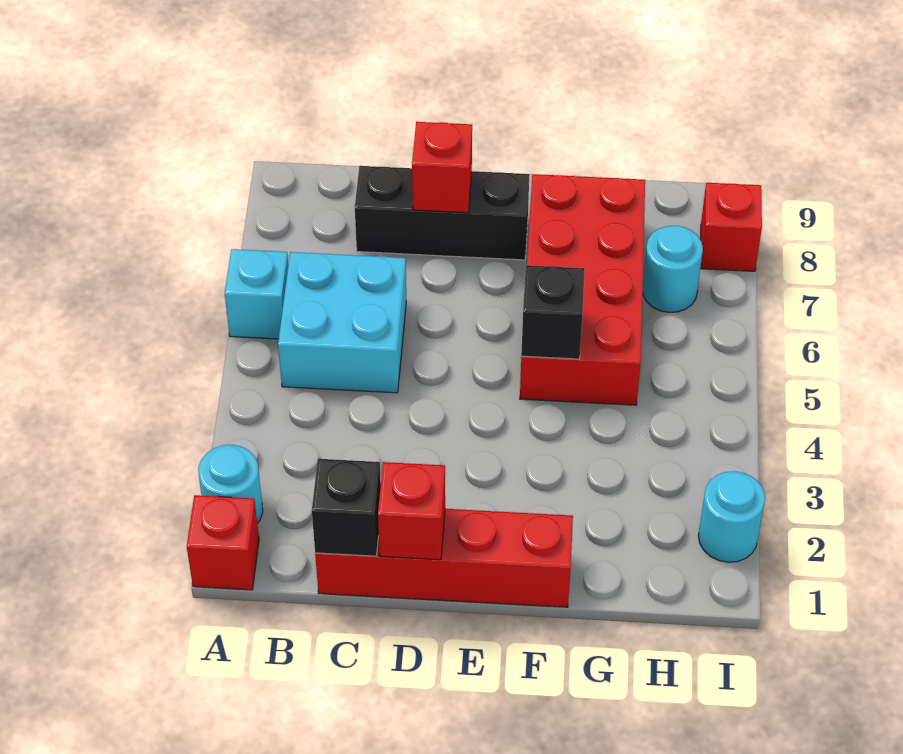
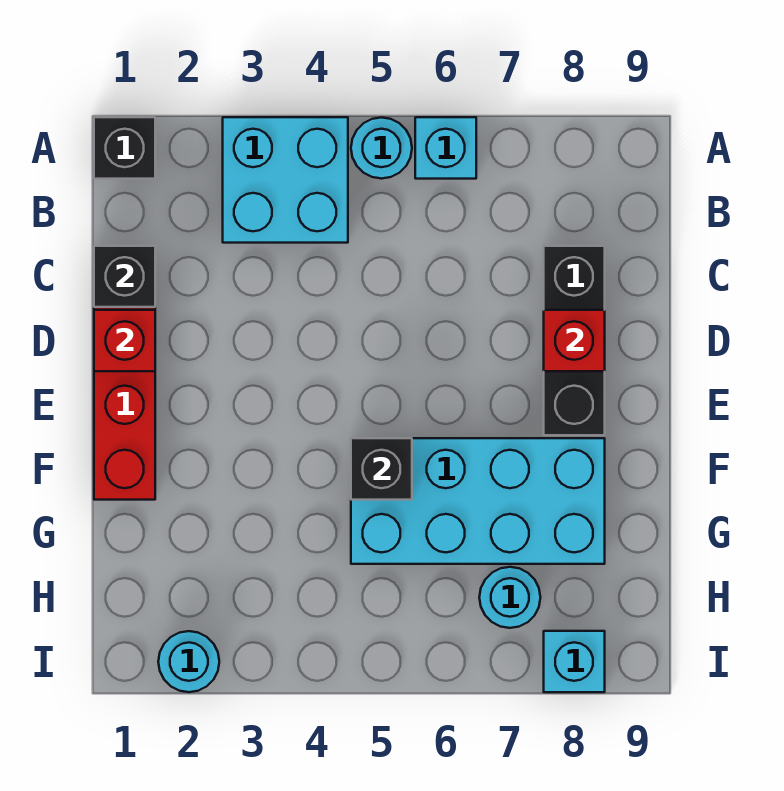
red brick A1 level 1 -> black brick A1 level 1
cyan round brick A2 level 1 -> cyan round brick A5 level 1
cyan brick B5:C6 level 1 -> cyan brick A3:B4 level 1
red brick F5:G8 level 1 -> cyan brick F5:G8 level 1
red brick I8 level 1 -> cyan brick I8 level 1

